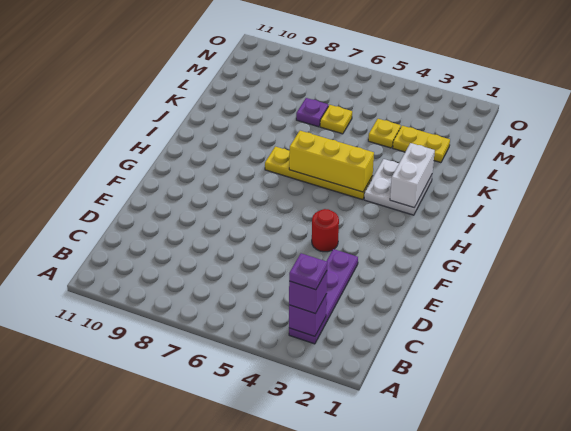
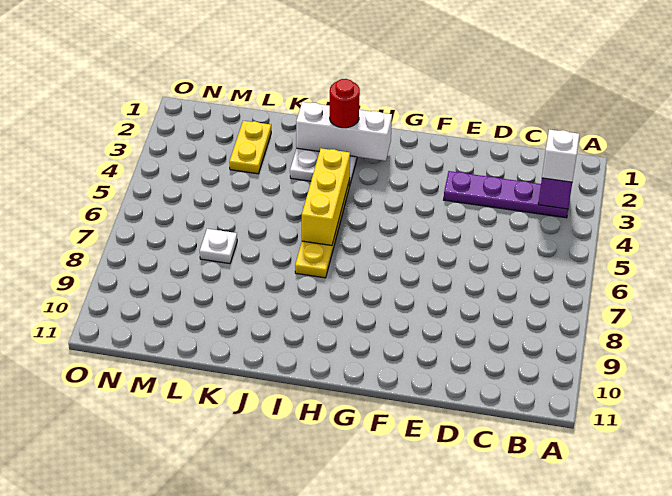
purple brick B3 level 3 -> white brick B3 level 3
purple plate B3 level 4 -> none
red round brick F4 level 1 -> red round brick I2 level 3
white brick I2:J2 level 2 -> white brick H2:J2 level 2
yellow plate L4 level 1 -> none
yellow plate L6 level 1 -> none
purple plate L7 level 1 -> white plate L7 level 1

